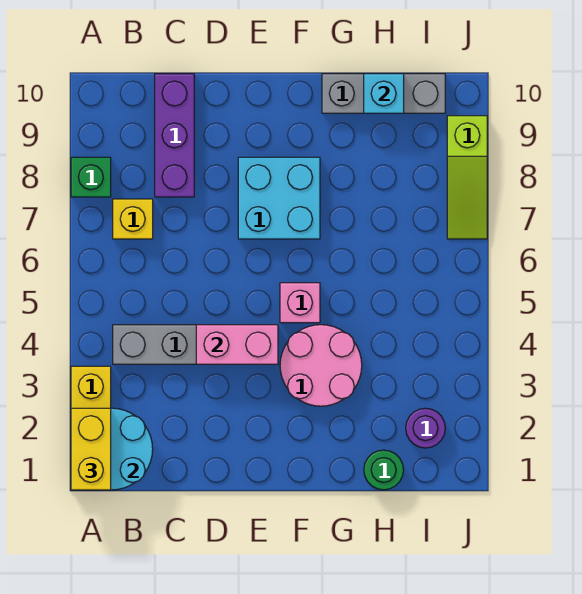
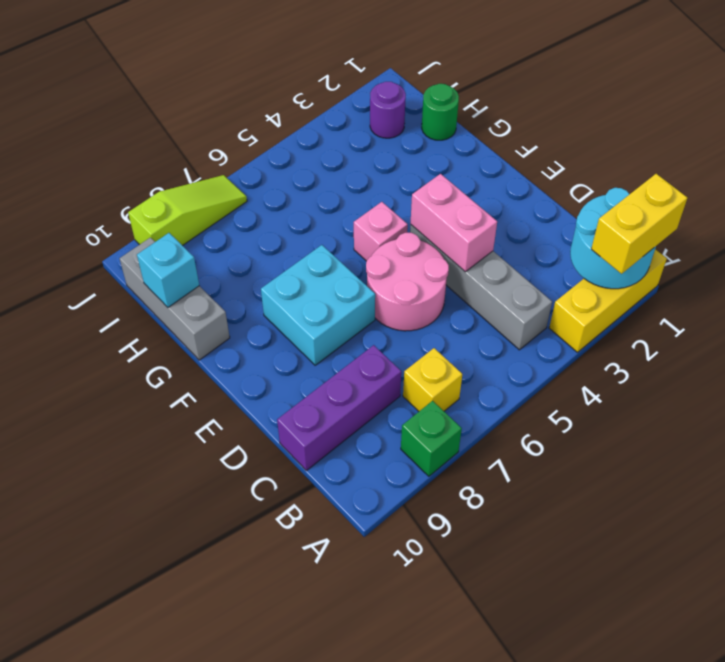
pink round brick F3:G4 level 1 -> pink round brick D5:E6 level 1

